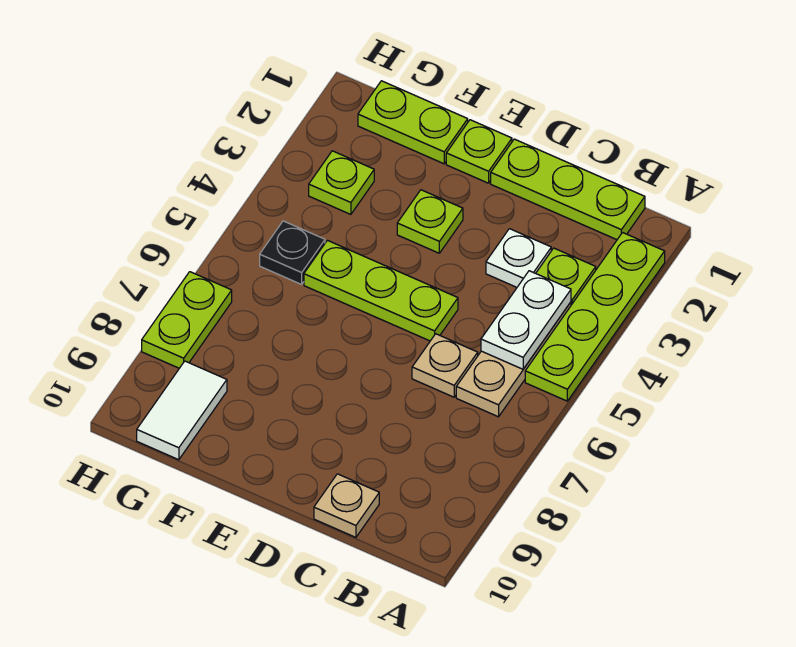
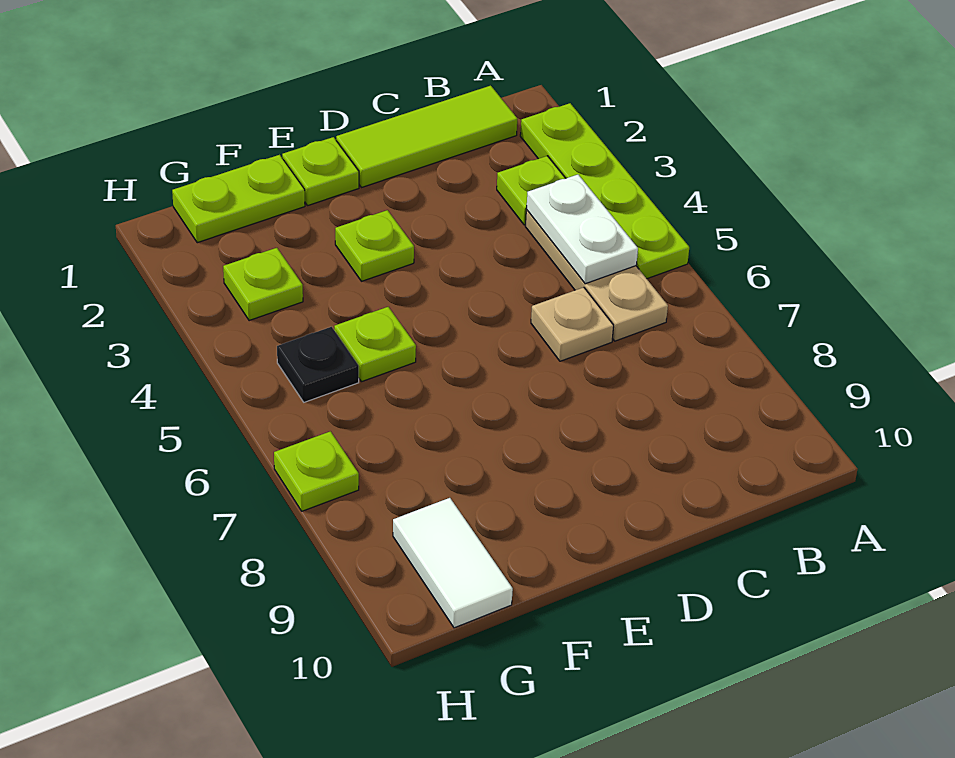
lime plate B1:D1 level 1 -> lime tile B1:D1 level 1
white plate C3 level 1 -> none
tan plate C10 level 1 -> none
lime plate D5:F5 level 1 -> lime plate F5 level 1
lime plate H7:H8 level 1 -> lime plate H7 level 1

